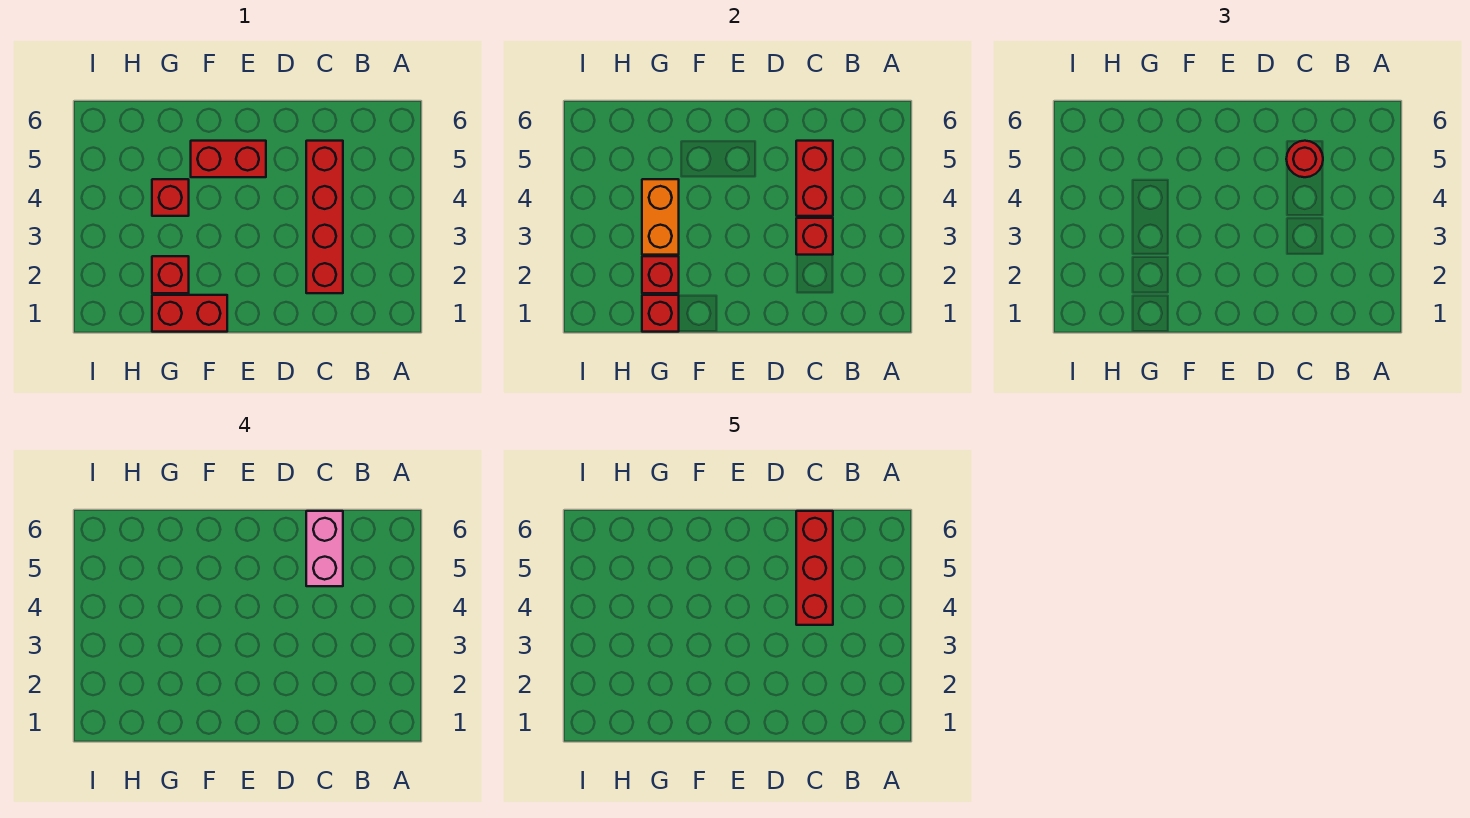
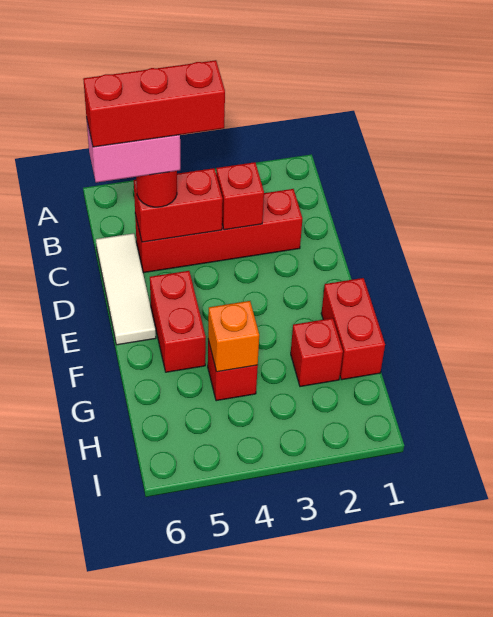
none -> white tile C6:E6 level 1
red brick G1 level 2 -> none
red brick G2 level 2 -> none
orange brick G3:G4 level 2 -> orange brick G4 level 2

